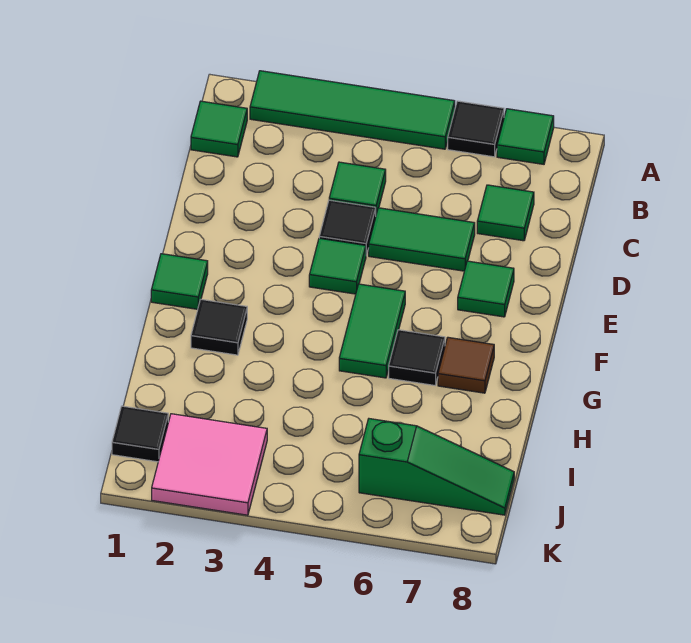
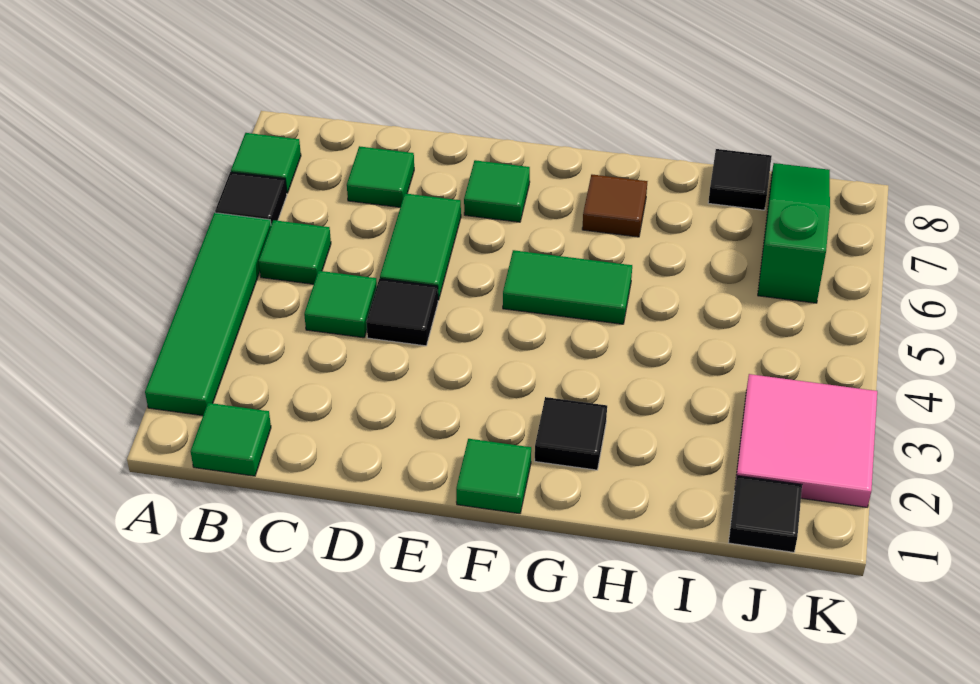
green tile E4 level 1 -> green tile B5 level 1
black tile G6 level 1 -> black tile I8 level 1

